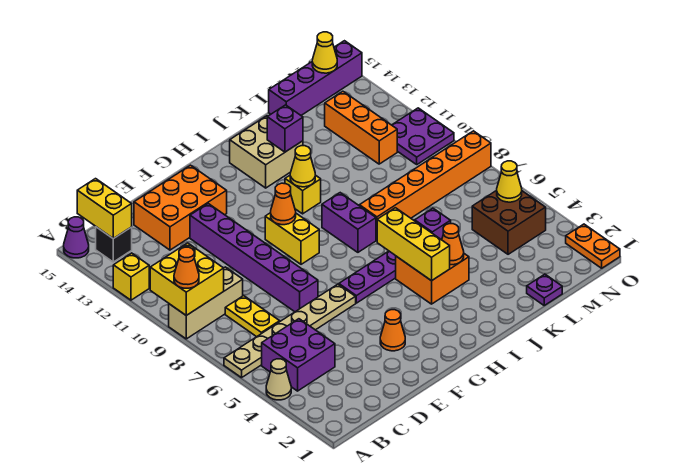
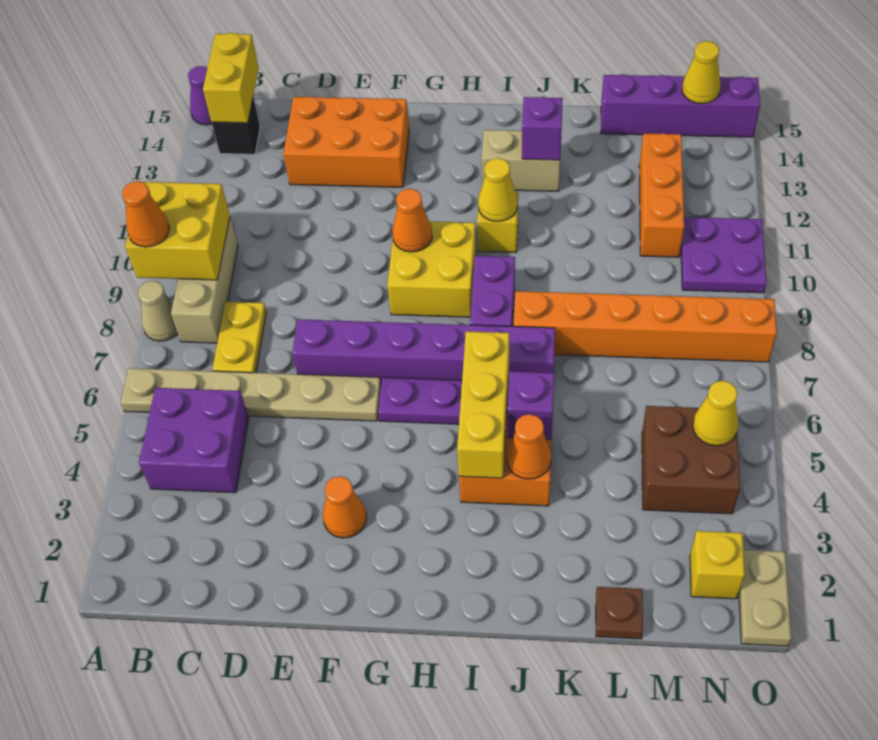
tan cone A4 level 1 -> tan cone A8 level 1
tan brick A9:C9 level 1 -> tan brick B8:B10 level 1
yellow brick A12 level 1 -> yellow brick N2 level 1
purple brick E7:E12 level 1 -> purple brick E7:J7 level 1
yellow brick G9:G10 level 1 -> yellow brick G9:H10 level 1
tan brick I13:J14 level 1 -> tan brick I13:J13 level 1
purple plate L1 level 1 -> brown plate L1 level 1
orange plate O1:O2 level 1 -> tan plate O1:O2 level 1

